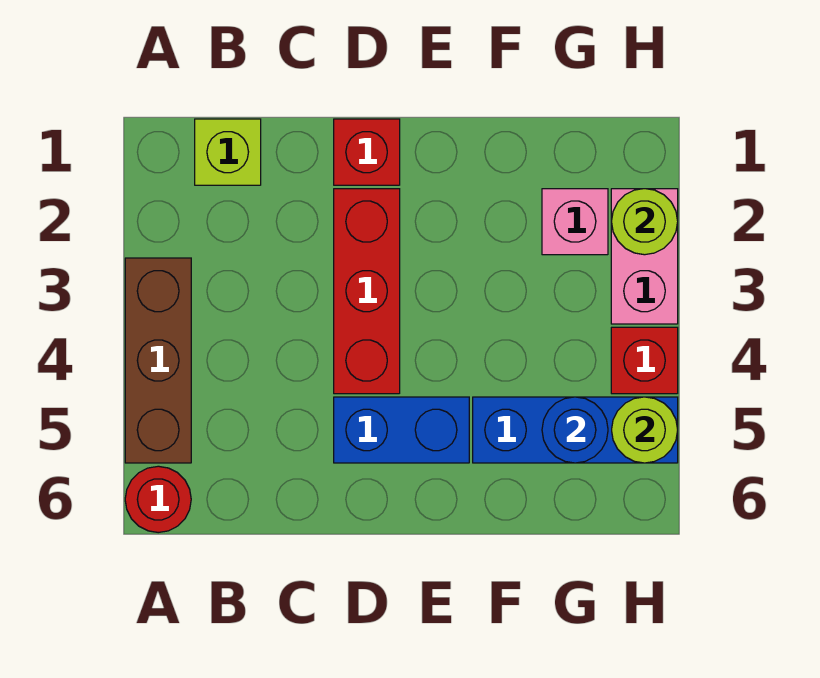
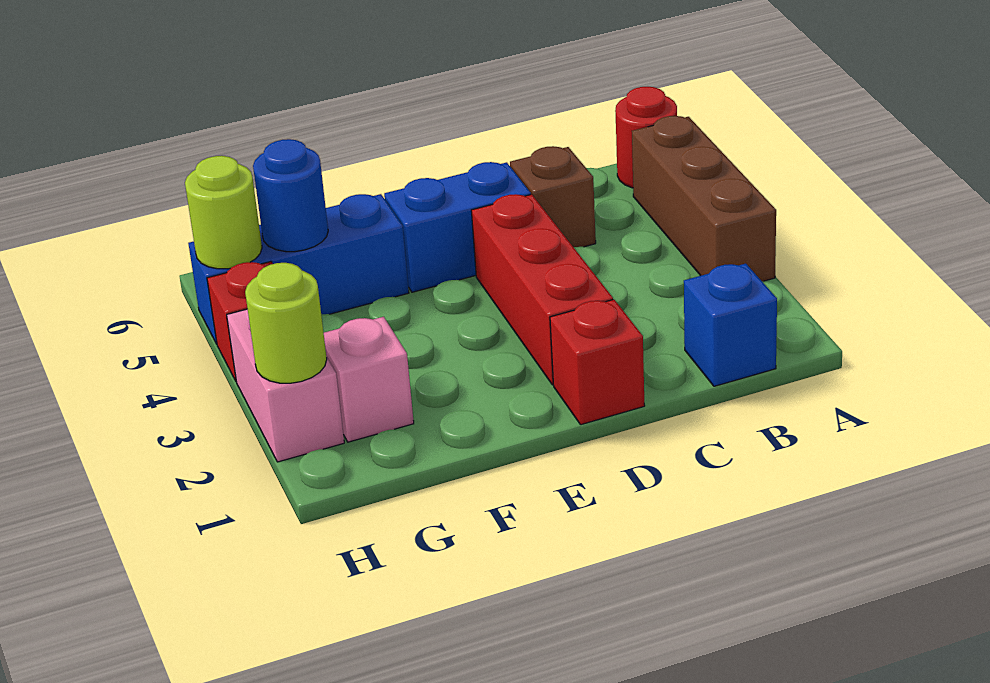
lime brick B1 level 1 -> blue brick B1 level 1
none -> brown brick C5 level 1

